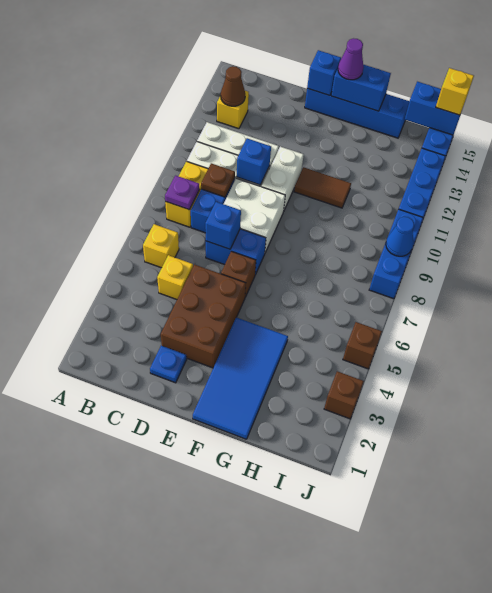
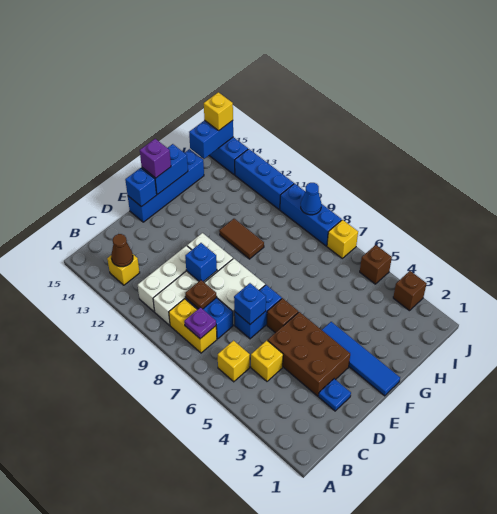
blue tile F1:G4 level 1 -> blue tile F1:F4 level 1
brown tile F11:G11 level 1 -> brown tile G10:G11 level 1
purple cone F15 level 3 -> purple brick F15 level 3
none -> yellow brick J7 level 1

